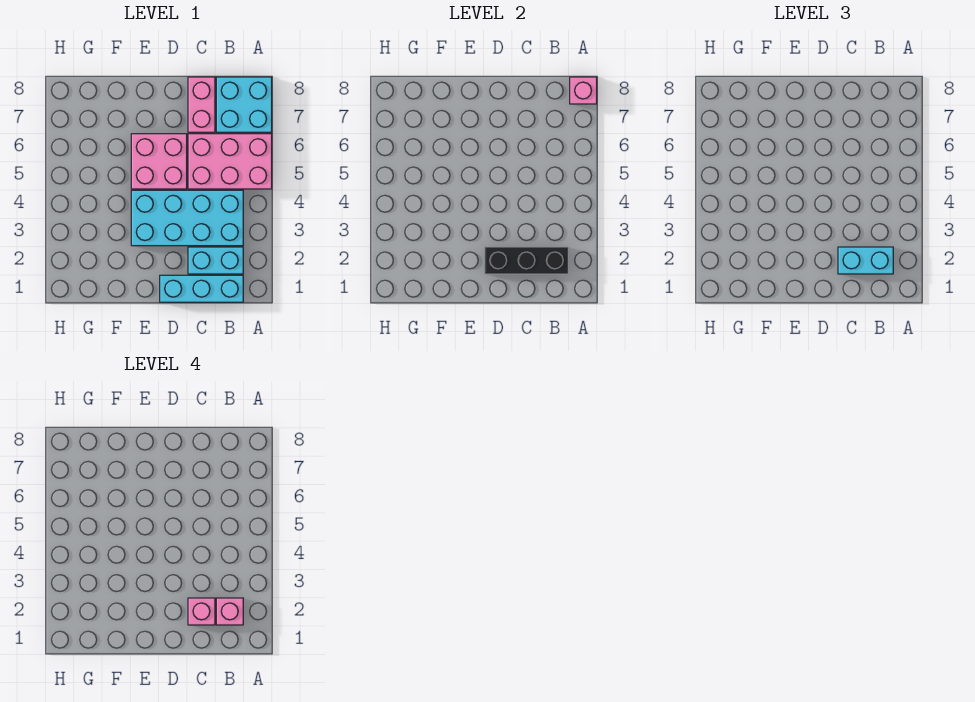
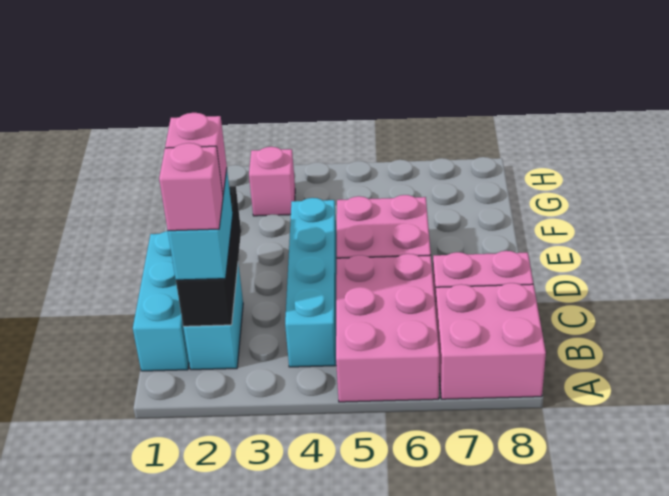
cyan brick A7:B8 level 1 -> pink brick A7:B8 level 1
pink brick A8 level 2 -> pink brick G3 level 1
cyan brick B3:E4 level 1 -> cyan brick B4:E4 level 1

